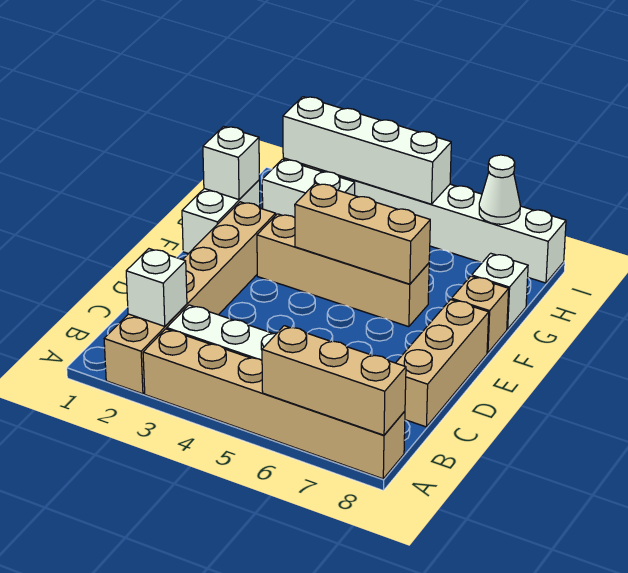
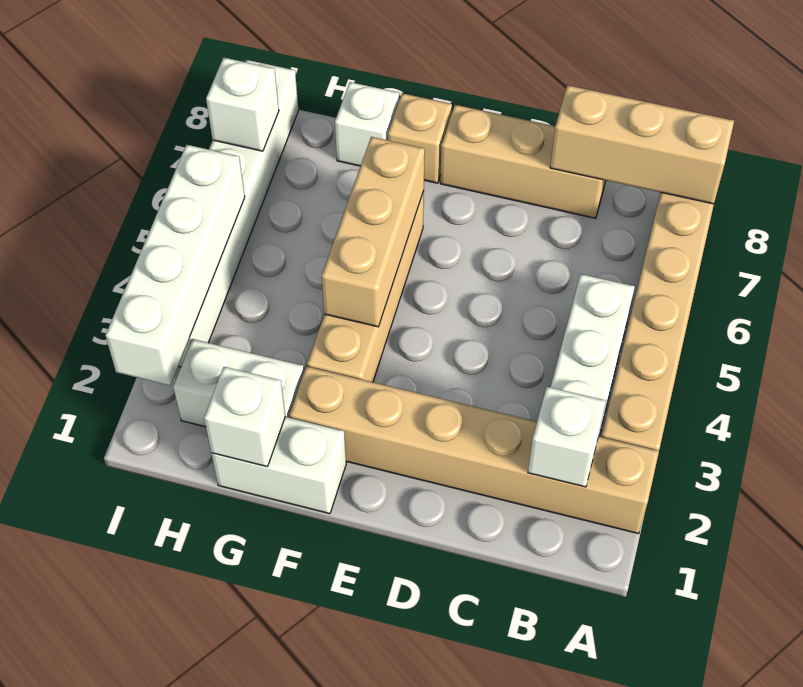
tan brick A6:A8 level 2 -> tan brick A8:C8 level 2
white brick H2:H3 level 1 -> white brick G2:H2 level 1
white cone I7 level 2 -> white brick I7 level 2

